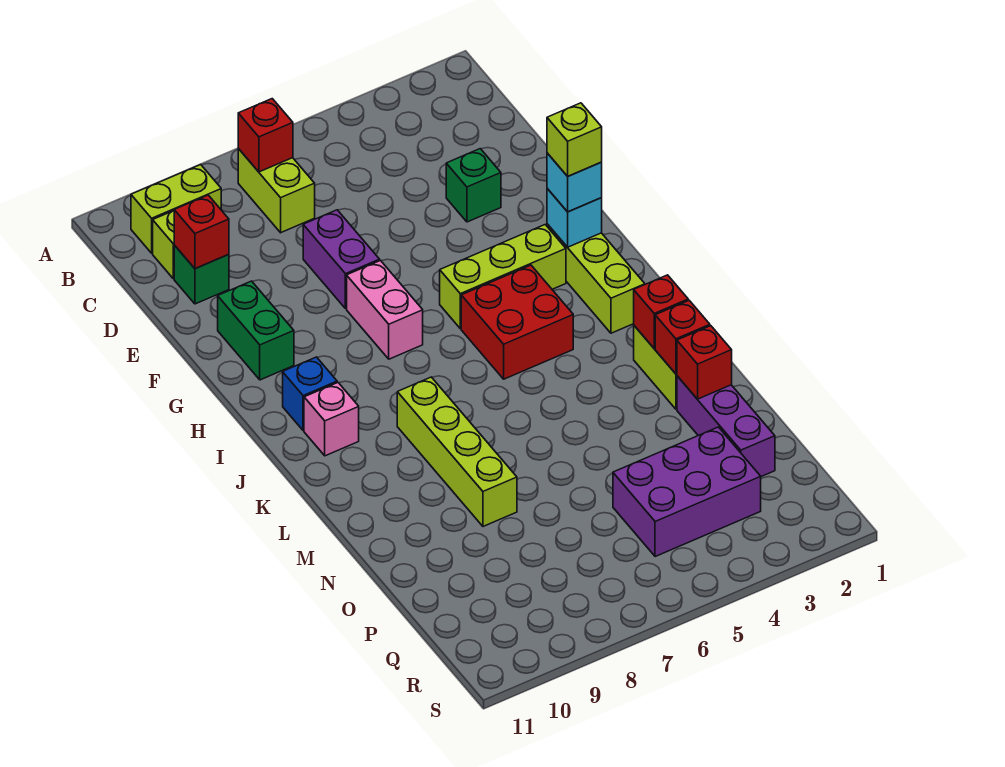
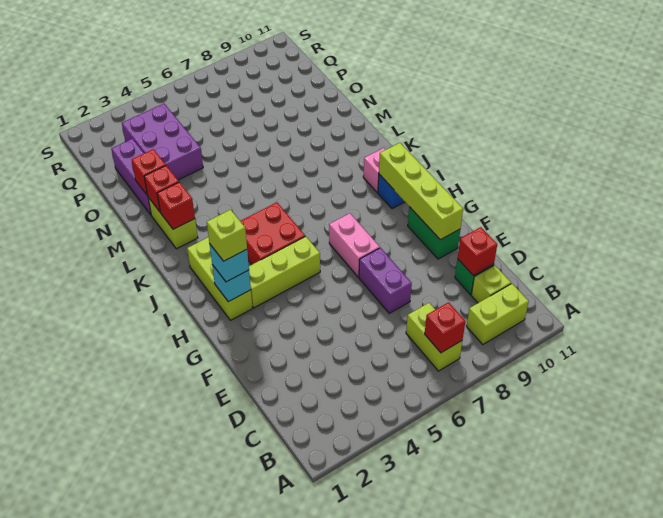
green brick E3 level 1 -> none
lime brick K8:N8 level 1 -> lime brick F10:I10 level 2
purple brick P3:Q5 level 1 -> purple brick O3:Q4 level 1

